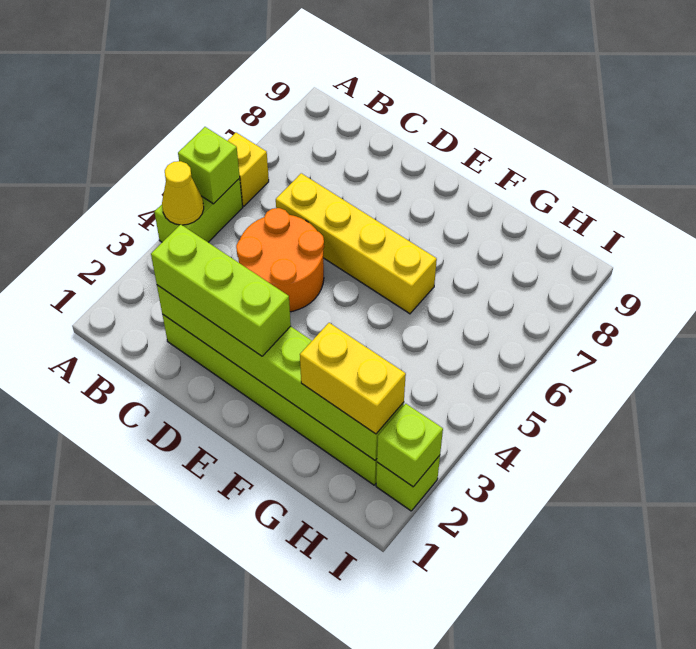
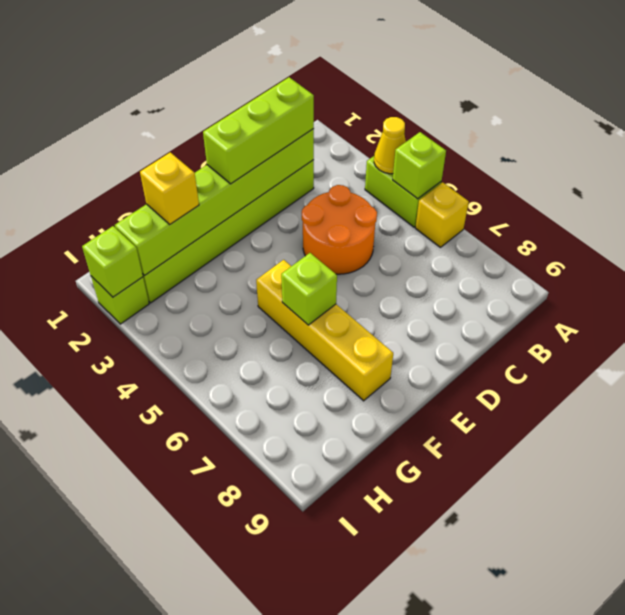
yellow brick C6:F6 level 1 -> yellow brick F5:F8 level 1
none -> lime brick F6 level 2
yellow brick G2:H2 level 3 -> yellow brick G2 level 3

